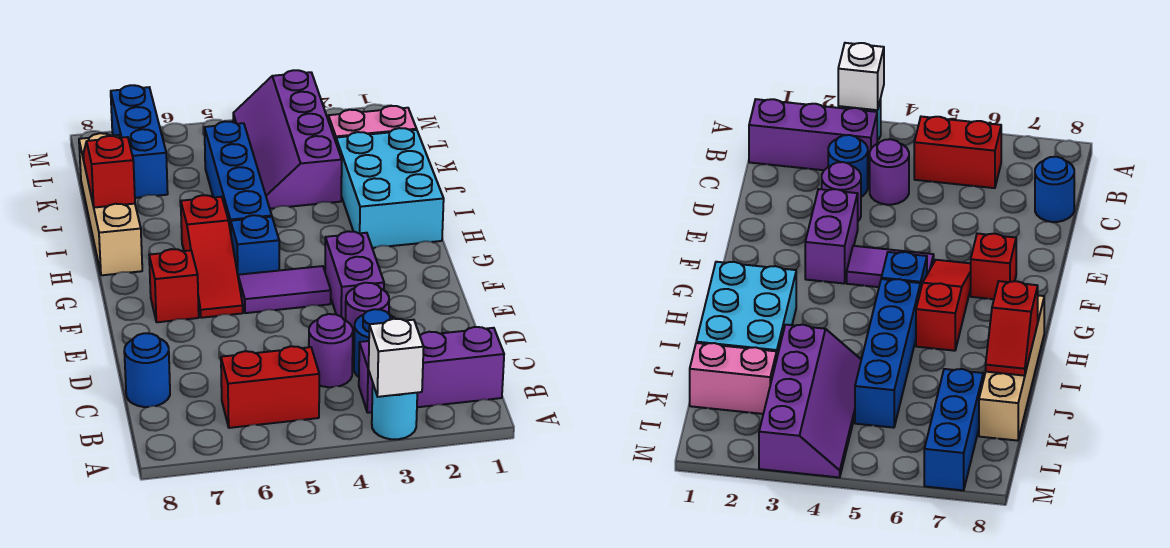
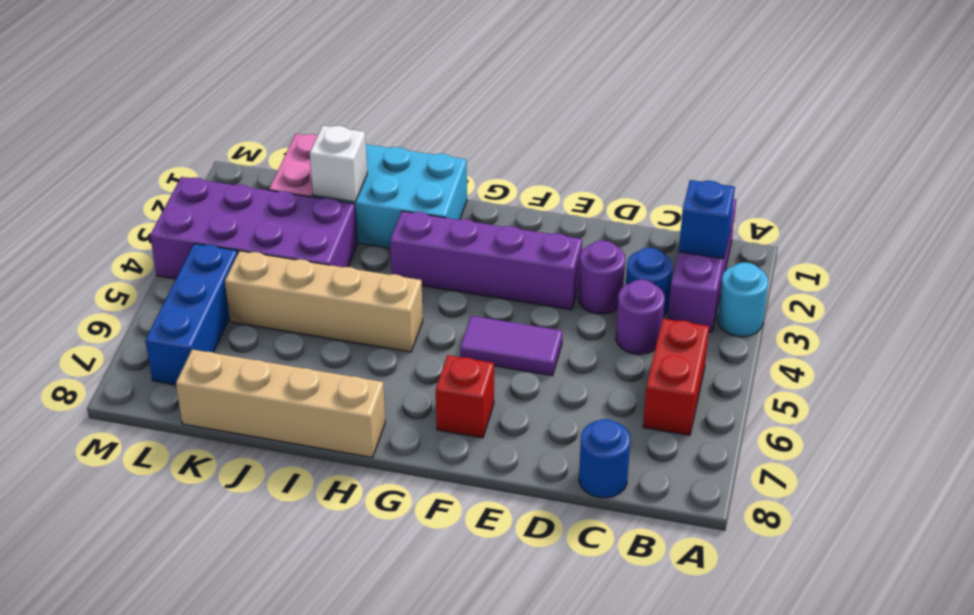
white brick A3 level 2 -> white brick J2 level 2
purple brick E3:F3 level 1 -> purple brick E3:H3 level 1
purple tile F4:F5 level 1 -> purple tile E5:F5 level 1
red slope F6:H6 level 1 top H -> none
blue brick G5 level 1 -> blue brick B2 level 2
blue brick H5:K5 level 1 -> tan brick H5:K5 level 1
red slope I8:J8 level 2 top I -> none
purple slope J3:M4 level 1 top 3 -> purple brick J3:M4 level 1
blue brick K7:M7 level 1 -> blue brick L5:L7 level 1

